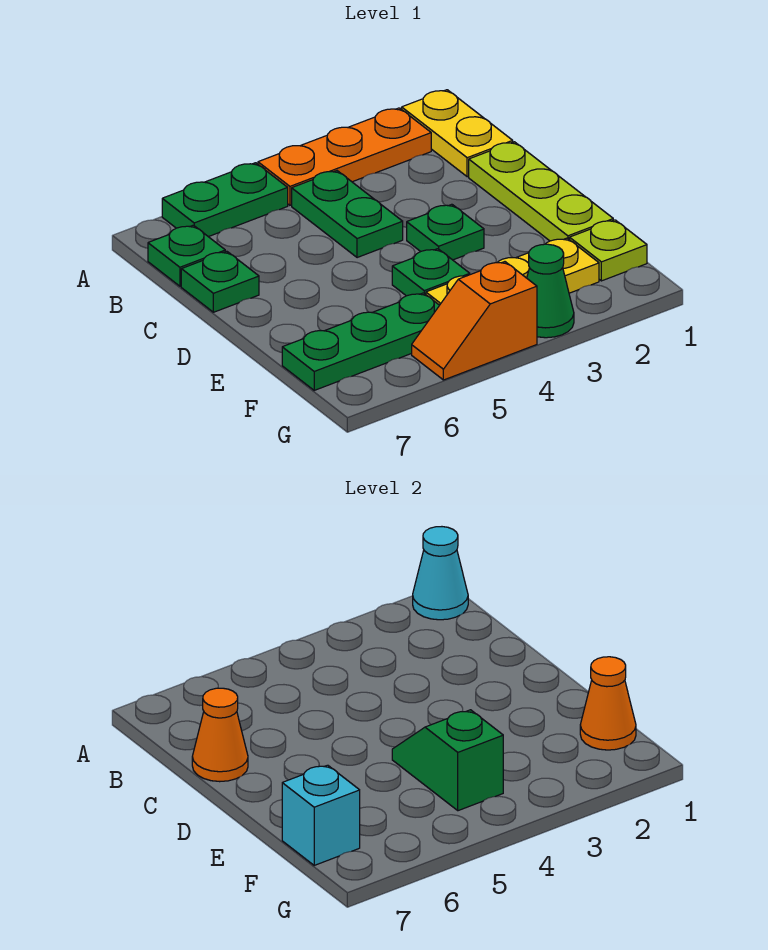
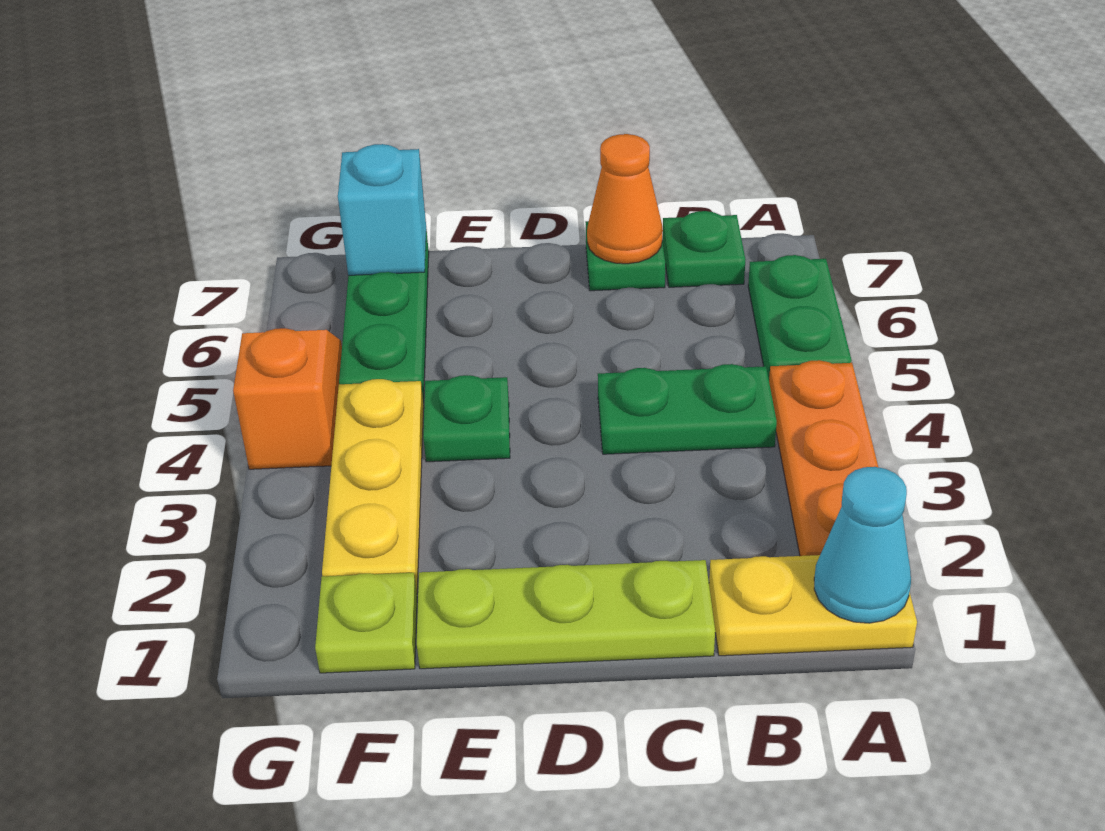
green plate D3 level 1 -> none
green slope E4:F4 level 2 top F -> none
orange cone F1 level 2 -> none
green cone G3 level 1 -> none

